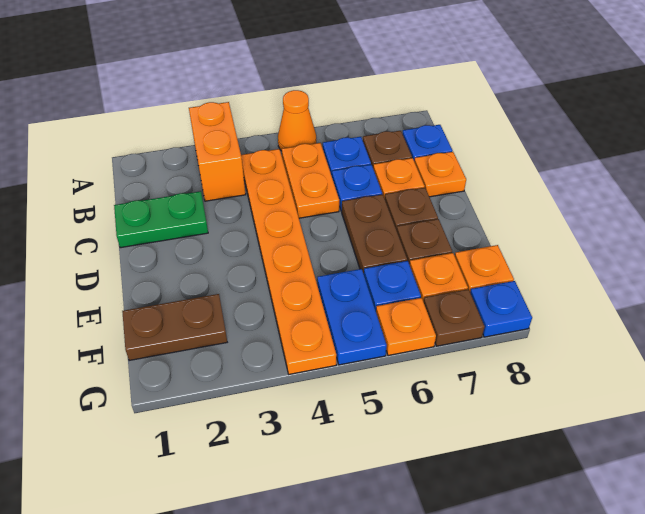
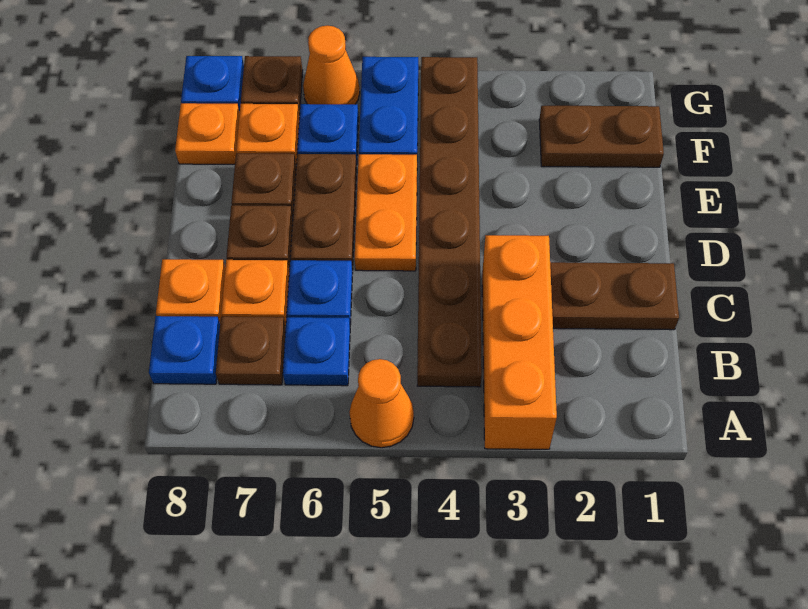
orange brick A3:B3 level 1 -> orange brick A3:C3 level 1
orange plate B4:G4 level 1 -> brown plate B4:G4 level 1
orange plate B5:C5 level 1 -> orange plate D5:E5 level 1
green plate C1:C2 level 1 -> brown plate C1:C2 level 1
orange plate G6 level 1 -> orange cone G6 level 1

